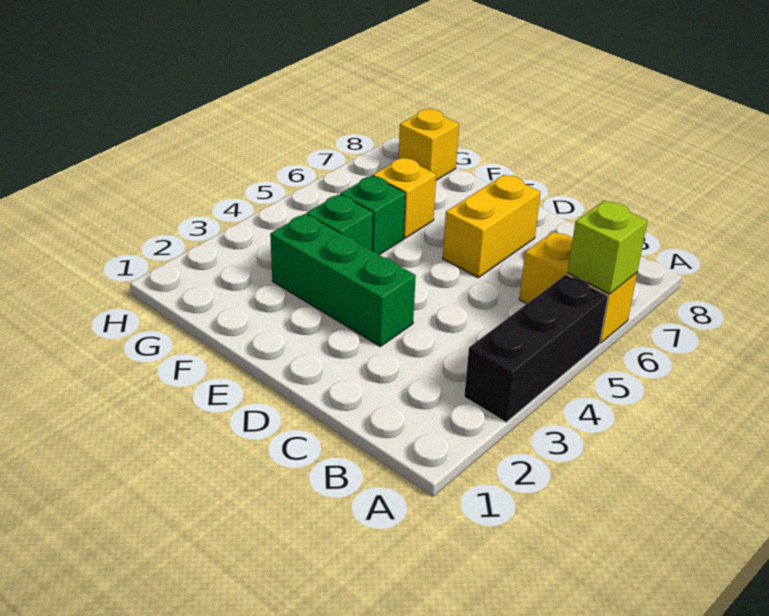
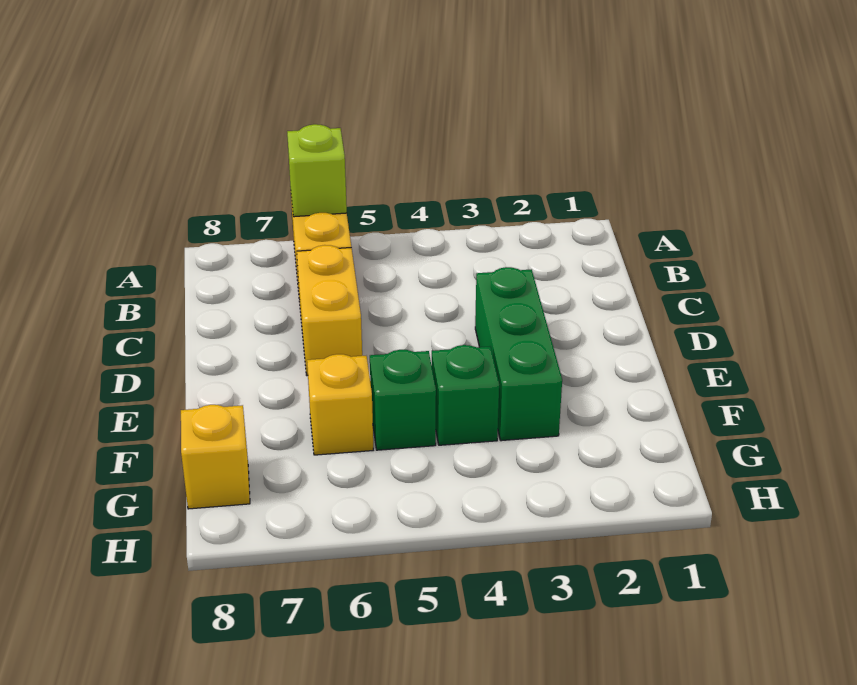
black brick A3:A5 level 1 -> none
yellow brick D6:D7 level 1 -> yellow brick C6:D6 level 1

